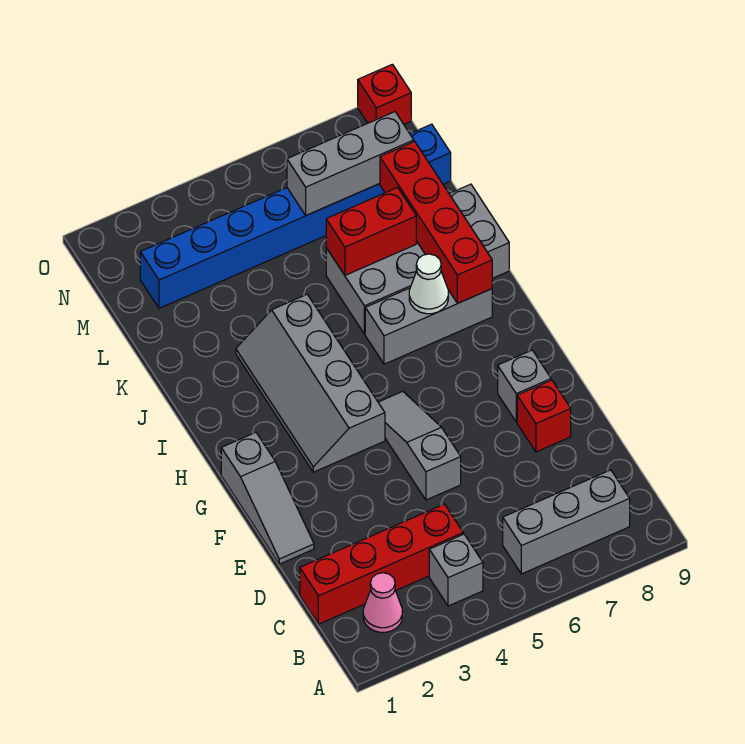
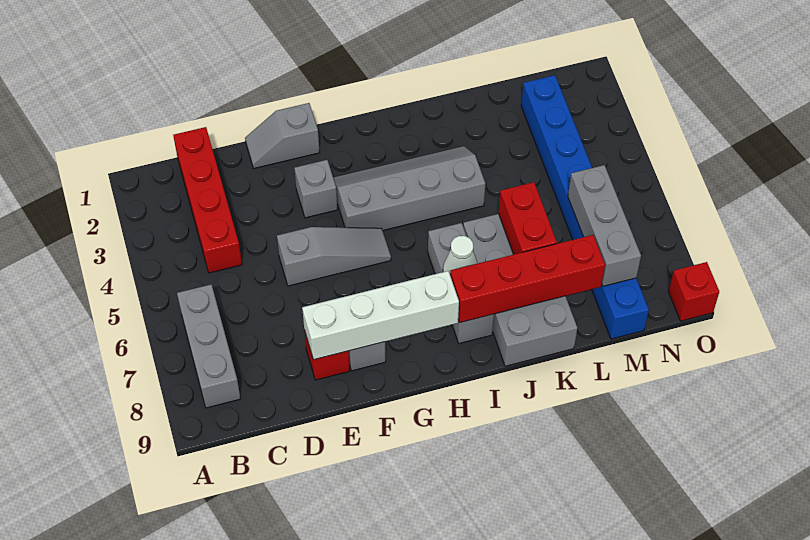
pink cone B2 level 1 -> none
grey brick B4 level 1 -> grey brick F3 level 1
grey slope E1:G1 level 1 top G -> grey slope E1:F1 level 1 top F
none -> white brick E8:H8 level 2

